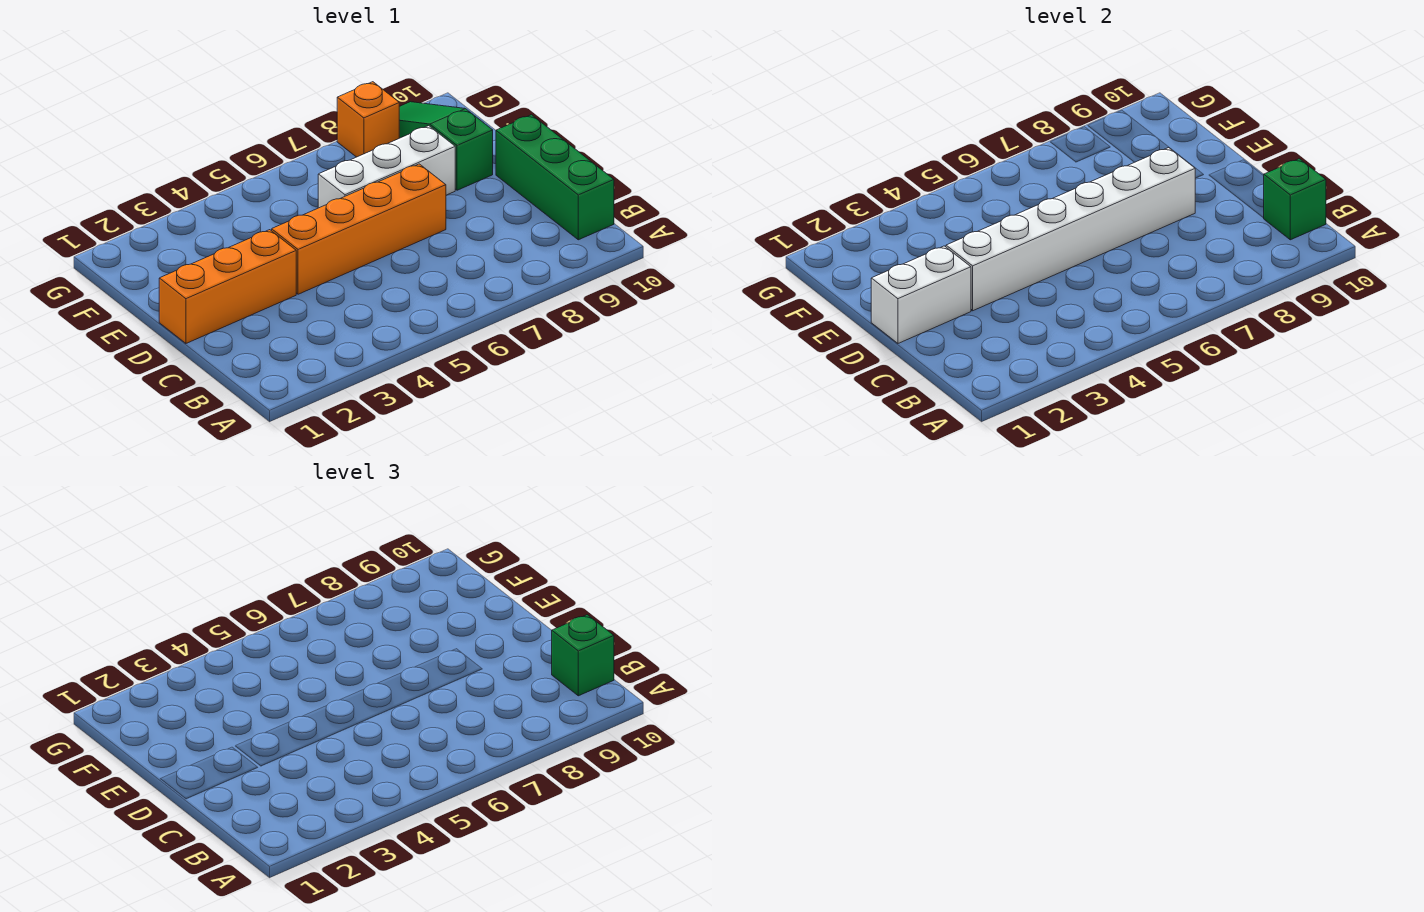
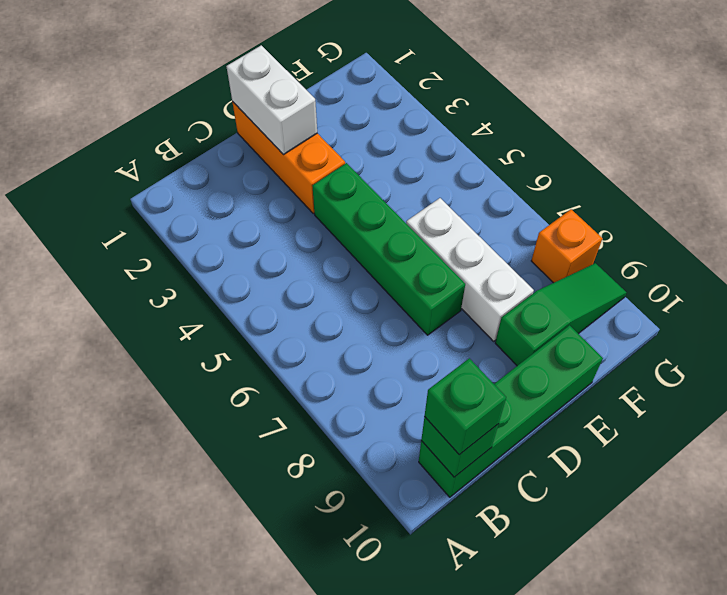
green brick B10:D10 level 1 -> green brick B10:E10 level 1
white brick D3:D8 level 2 -> none
orange brick D4:D7 level 1 -> green brick D4:D7 level 1

